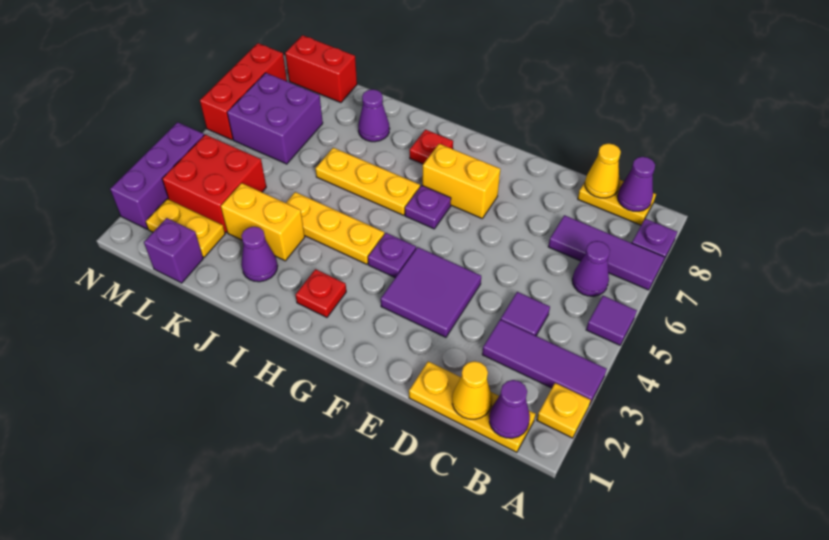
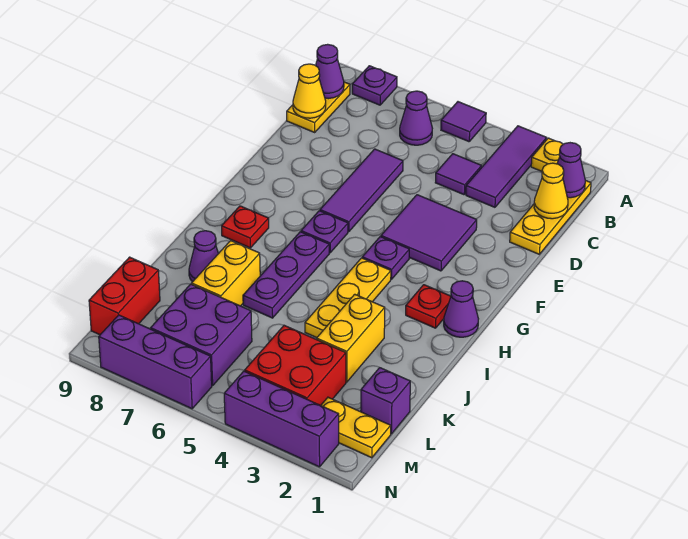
purple tile A7:C7 level 1 -> purple tile D6:F6 level 1
yellow brick F7:G7 level 1 -> yellow brick J7:K7 level 1
yellow plate H6:J6 level 1 -> purple plate H6:J6 level 1
purple cone J2 level 1 -> purple cone H1 level 1
yellow plate L2:M2 level 1 -> yellow plate M1:M2 level 1
red brick N6:N8 level 1 -> purple brick N6:N8 level 1

